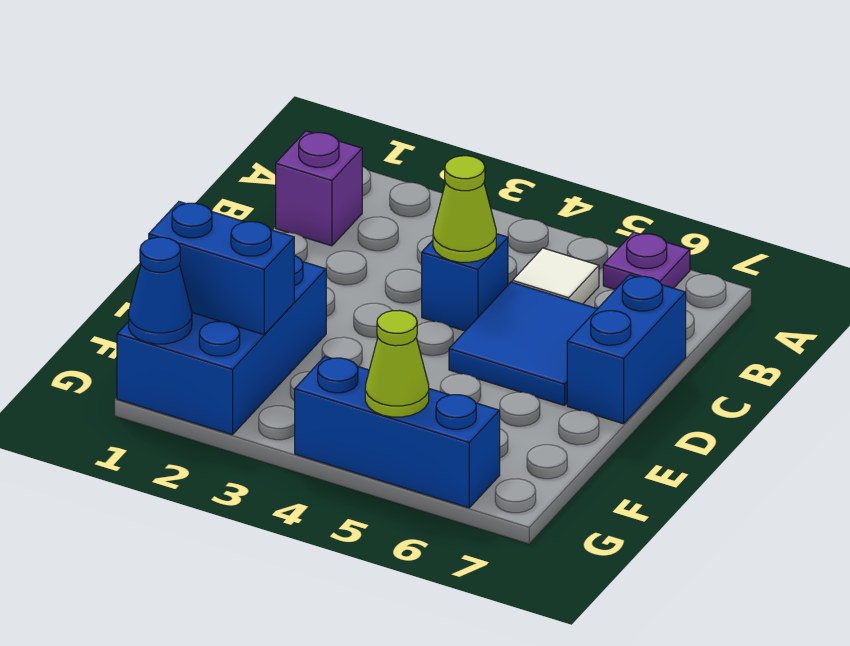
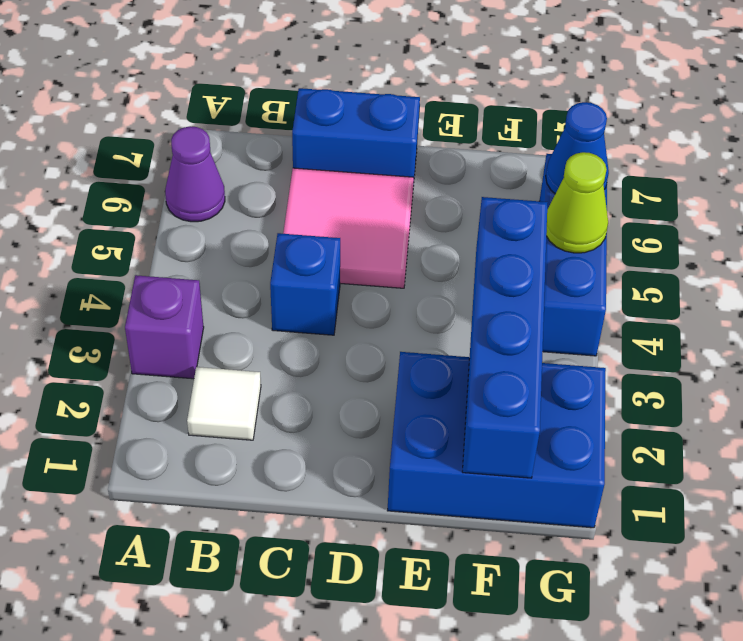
purple plate A6 level 1 -> purple cone A6 level 1
purple brick B1 level 1 -> purple brick A3 level 1
white tile B5 level 1 -> white tile B2 level 1
lime cone C4 level 2 -> none
blue tile C5:D6 level 1 -> pink tile C5:D6 level 1
blue brick F1:F2 level 2 -> blue brick F1:F4 level 2
blue cone G1 level 2 -> blue cone G6 level 2

